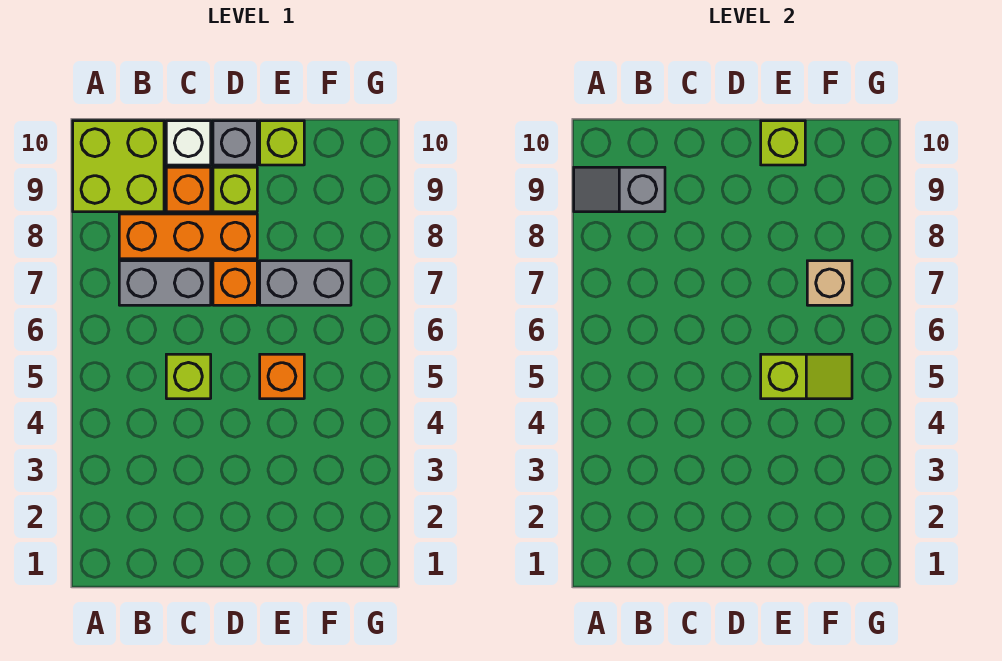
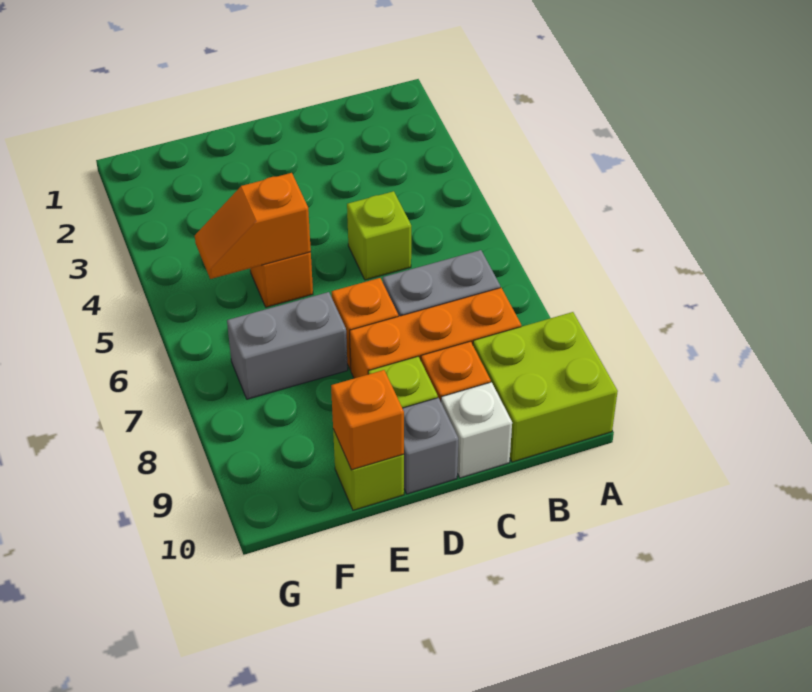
grey slope A9:B9 level 2 top B -> none
lime slope E5:F5 level 2 top E -> orange slope E5:F5 level 2 top E
lime brick E10 level 2 -> orange brick E10 level 2
tan brick F7 level 2 -> none

